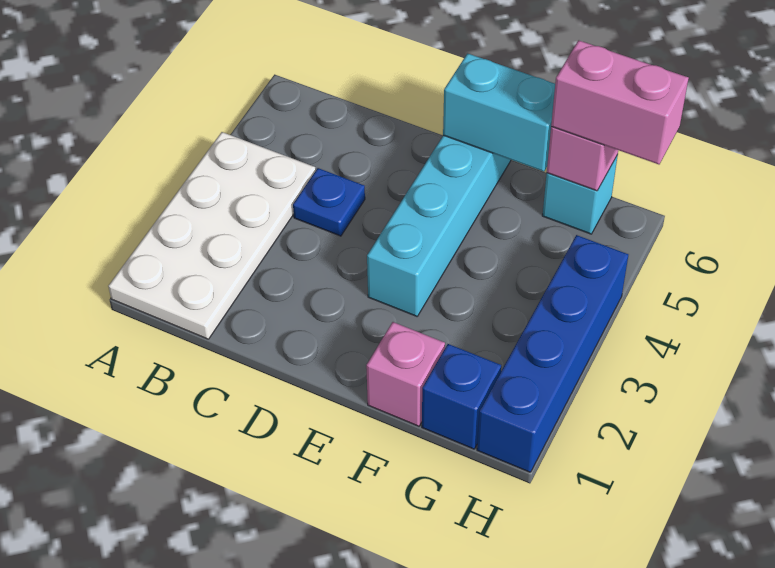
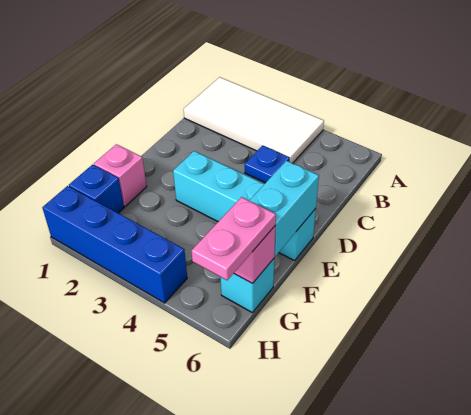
white plate A1:B4 level 1 -> white tile A1:B4 level 1
pink brick G6:H6 level 3 -> pink plate G6:H6 level 3

